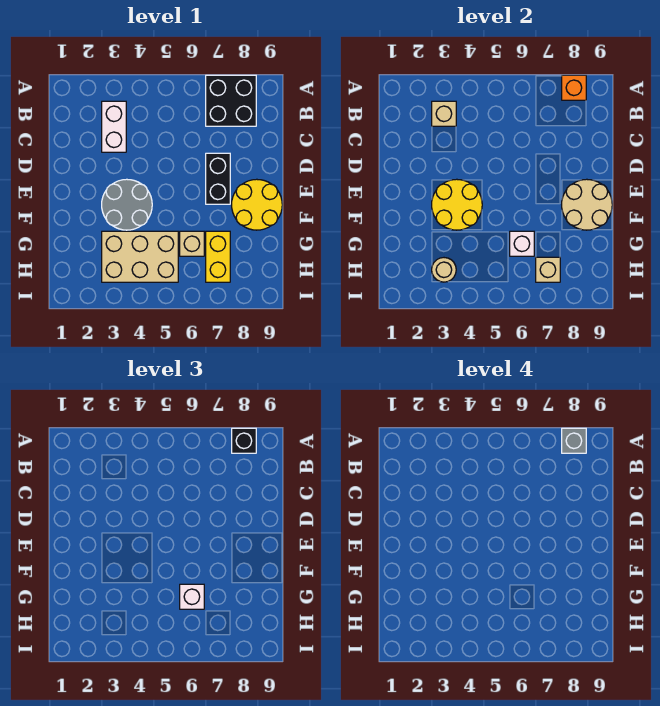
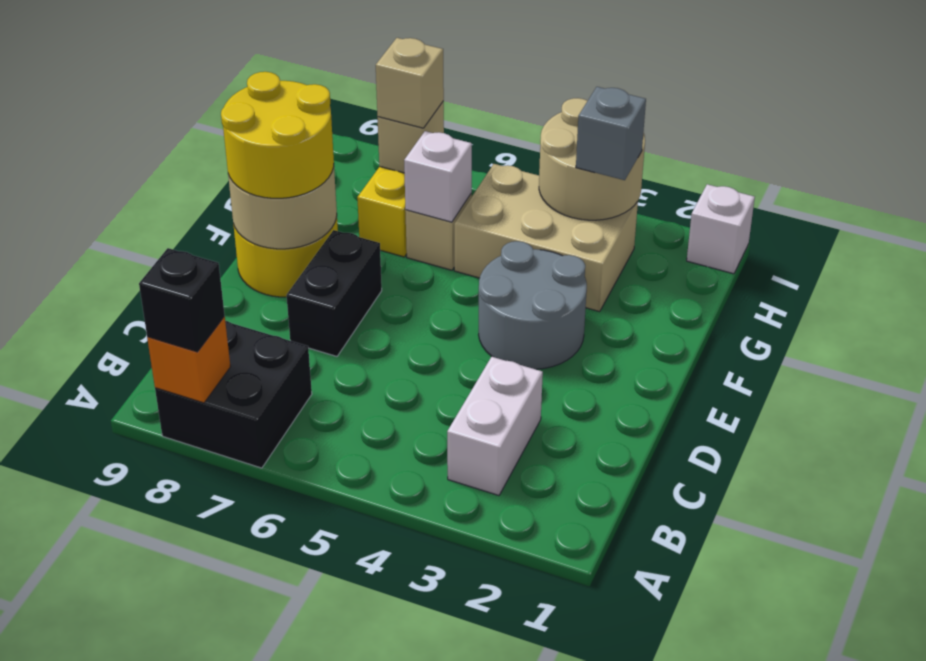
grey brick A8 level 4 -> grey brick H3 level 3
tan brick B3 level 2 -> tan brick H7 level 3
yellow round brick E3:F4 level 2 -> yellow round brick E8:F9 level 3
white brick G6 level 3 -> white brick I1 level 1
tan round brick H3 level 2 -> tan round brick H3:I4 level 2

